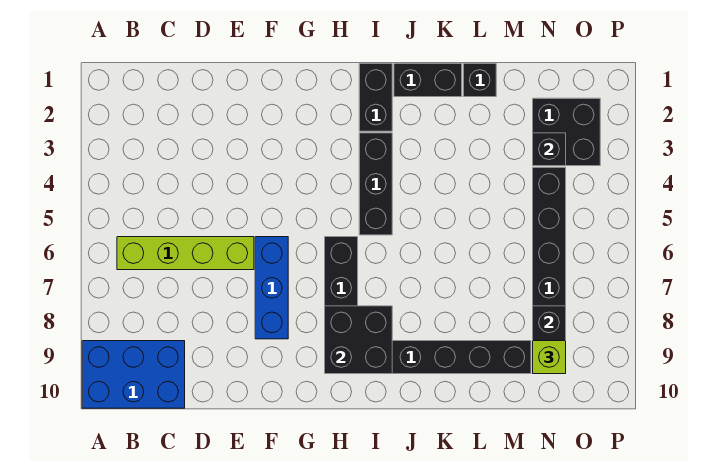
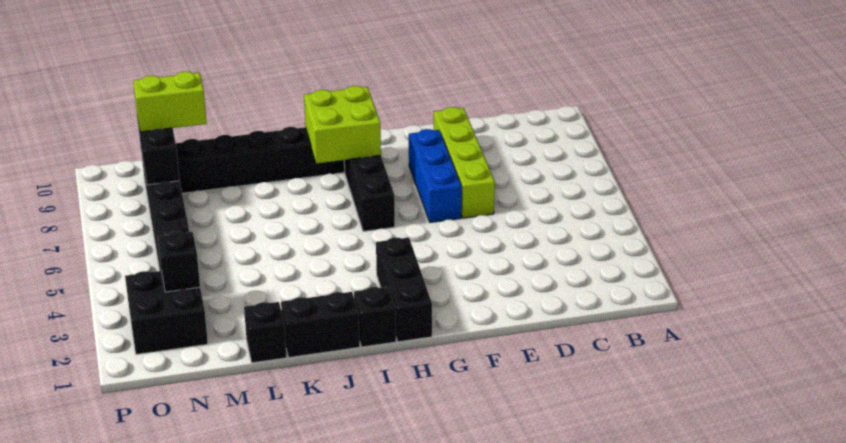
blue brick A9:C10 level 1 -> none
lime brick B6:E6 level 1 -> lime brick E6:E9 level 1
black brick H8:I9 level 2 -> lime brick H8:I9 level 2
black brick I1:I2 level 1 -> black brick I1 level 1
black brick I3:I5 level 1 -> black brick H1:H3 level 1
lime brick N9 level 3 -> lime brick M9:N9 level 3

